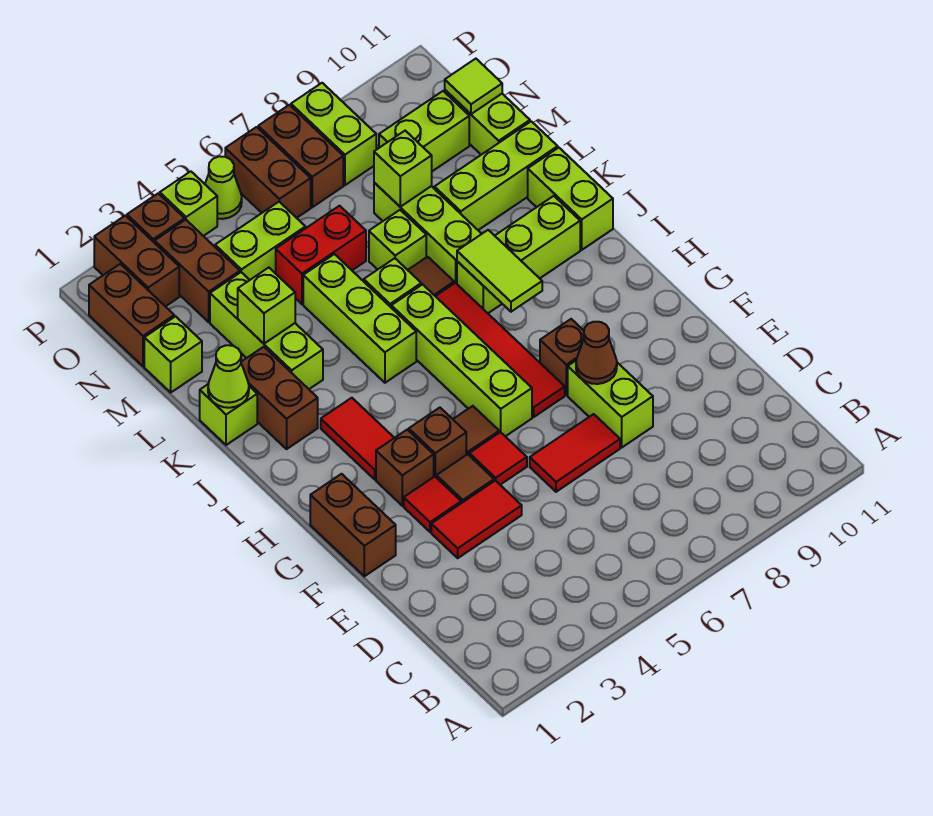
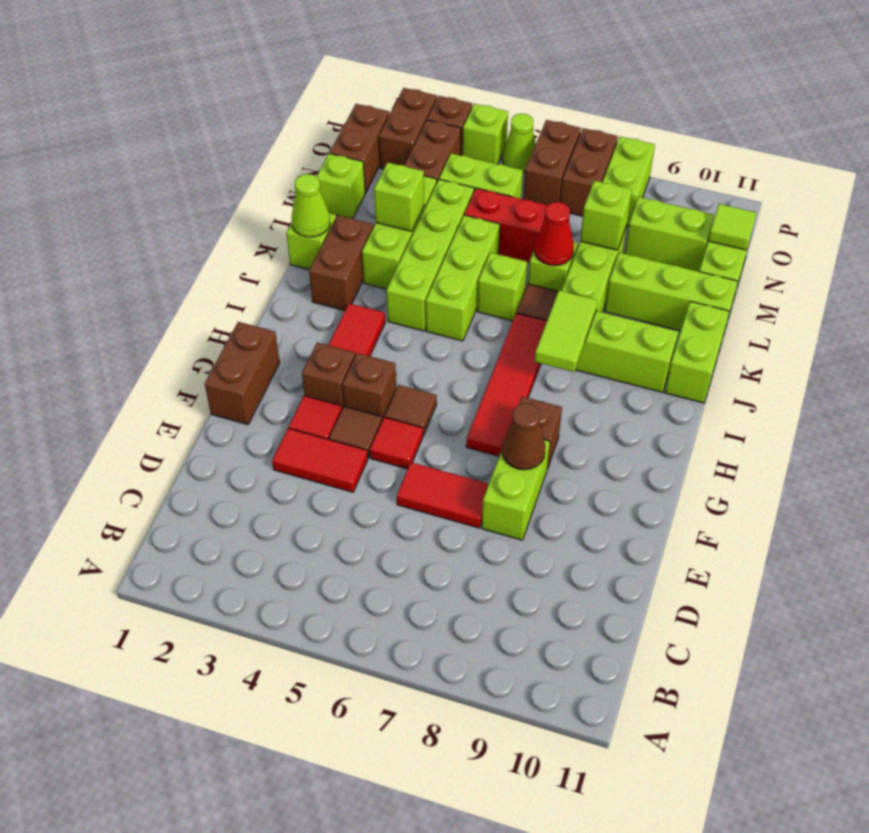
lime brick G6:J6 level 1 -> lime brick J4:M4 level 1
none -> red cone L7 level 2

